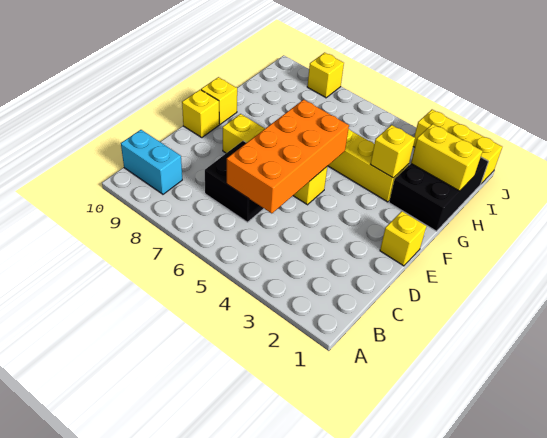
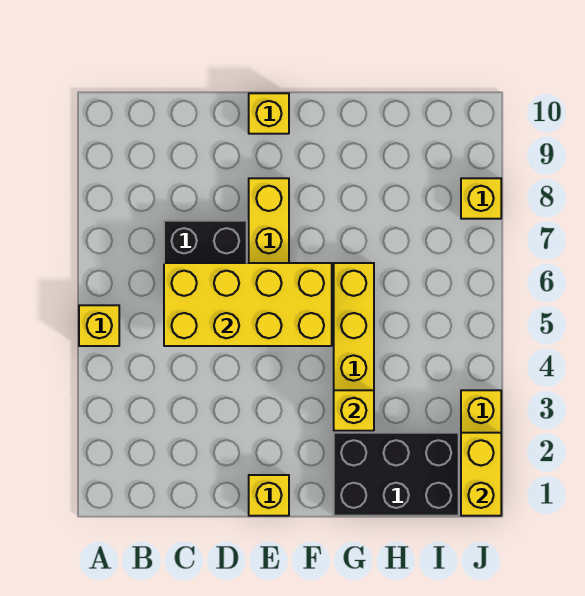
cyan brick B9:B10 level 1 -> none
orange brick C5:F6 level 2 -> yellow brick C5:F6 level 2
yellow brick F10 level 1 -> yellow brick A5 level 1
yellow brick H1:H2 level 2 -> yellow brick J1:J2 level 2

